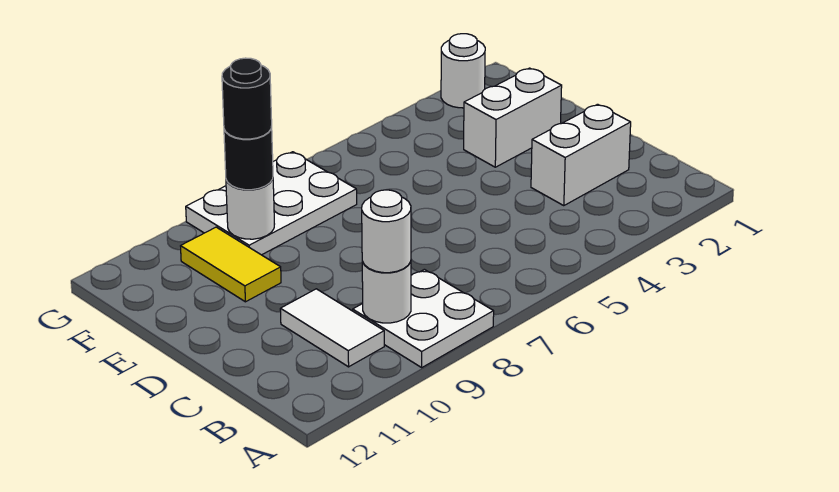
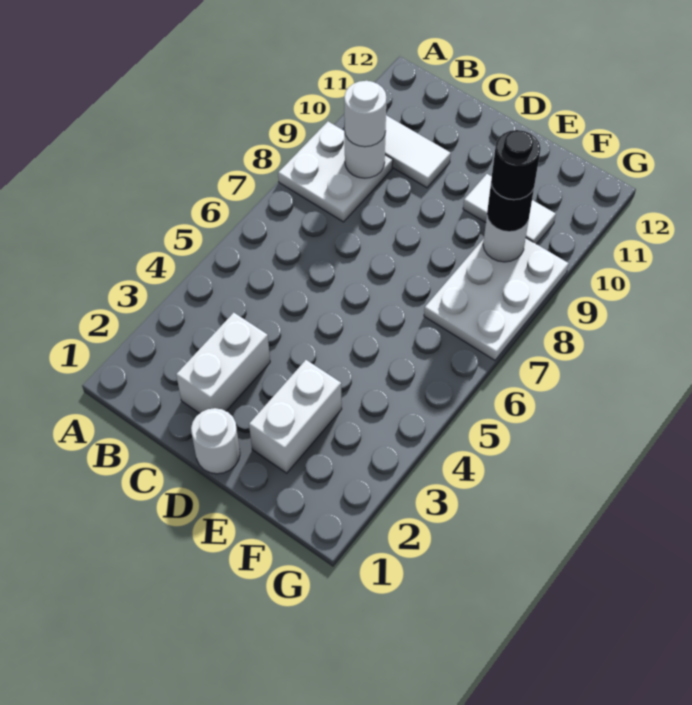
yellow tile E10:F10 level 1 -> white tile E10:F10 level 1
white round brick G2 level 1 -> white round brick D1 level 1

